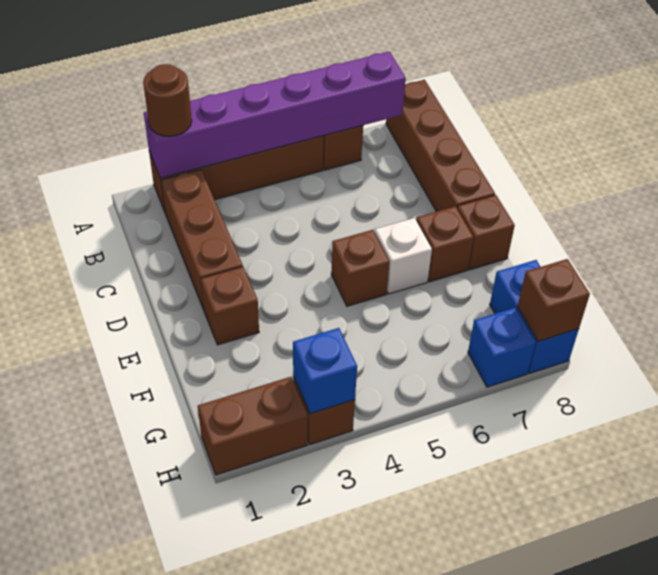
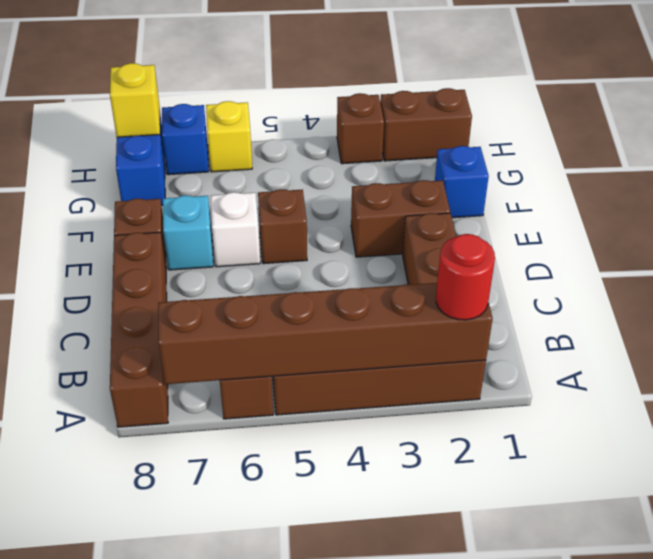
purple brick A2:A7 level 2 -> brown brick A2:A7 level 2
brown round brick A2 level 3 -> red round brick A2 level 3
brown brick E2 level 1 -> brown brick E2:E3 level 1
brown brick E7 level 1 -> cyan brick E7 level 1
blue brick H3 level 2 -> blue brick F1 level 1
none -> yellow brick H6 level 1
brown brick H8 level 2 -> yellow brick H8 level 2

